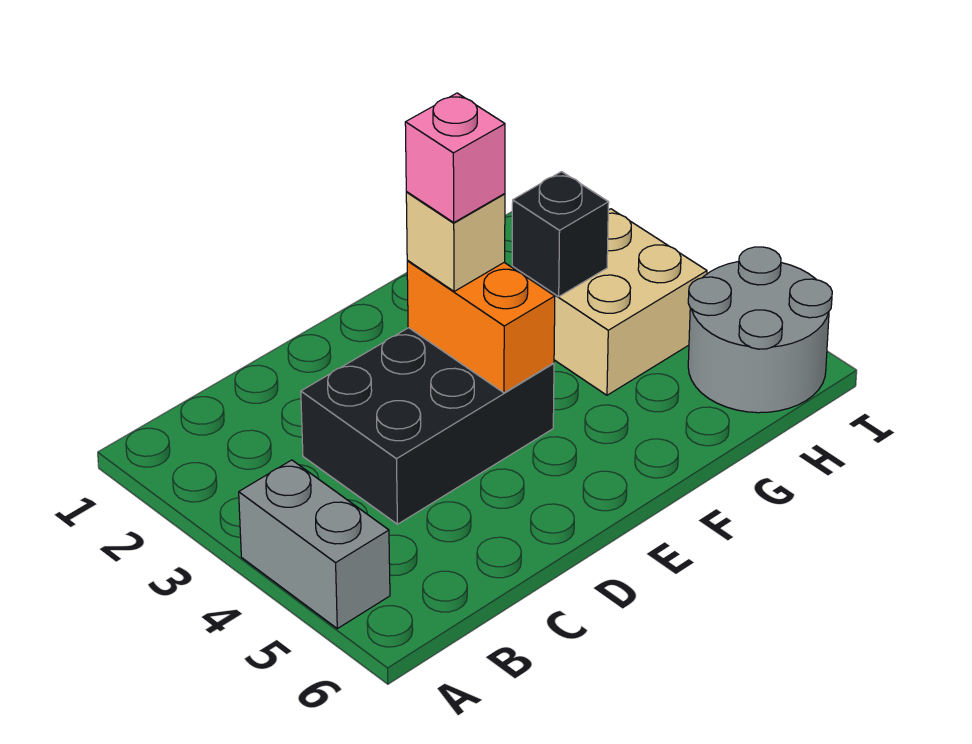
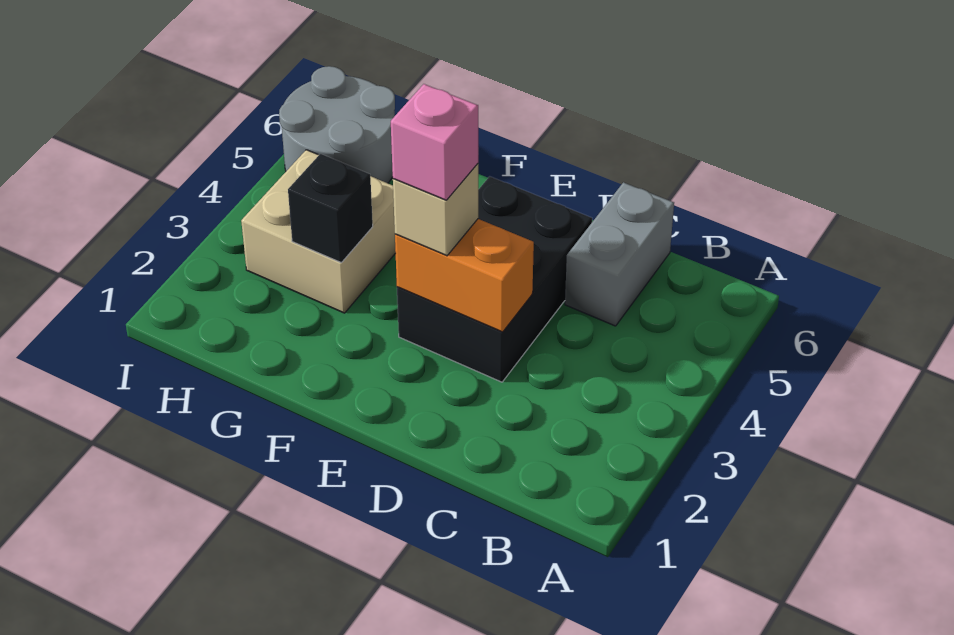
grey brick A4:A5 level 1 -> grey brick C5:C6 level 1
black brick C3:E4 level 1 -> black brick D3:E5 level 1
orange brick E3:E4 level 2 -> orange brick D3:E3 level 2

